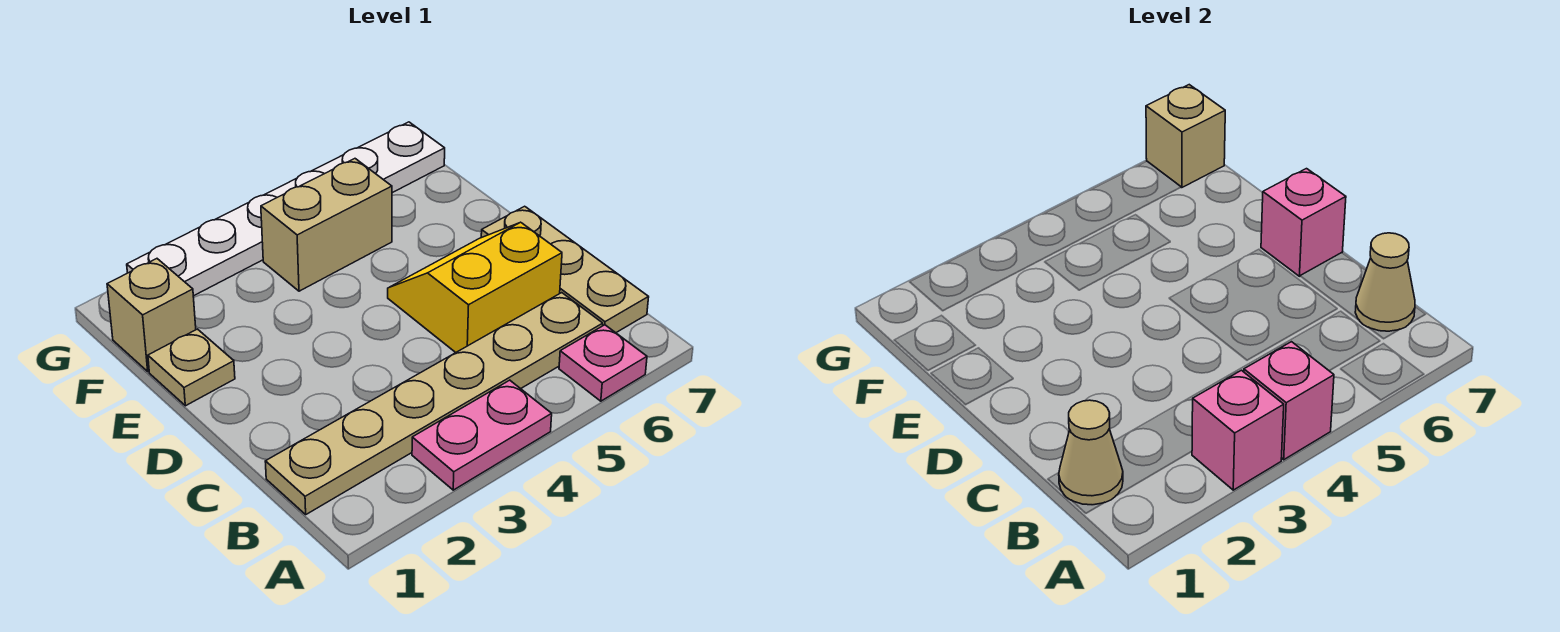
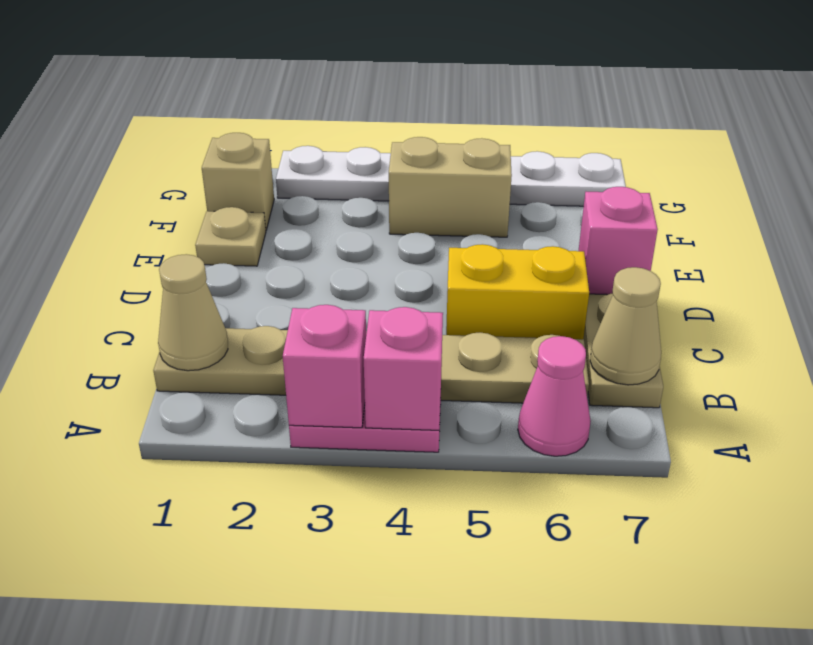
pink plate A6 level 1 -> pink cone A6 level 1
tan brick G7 level 2 -> none

